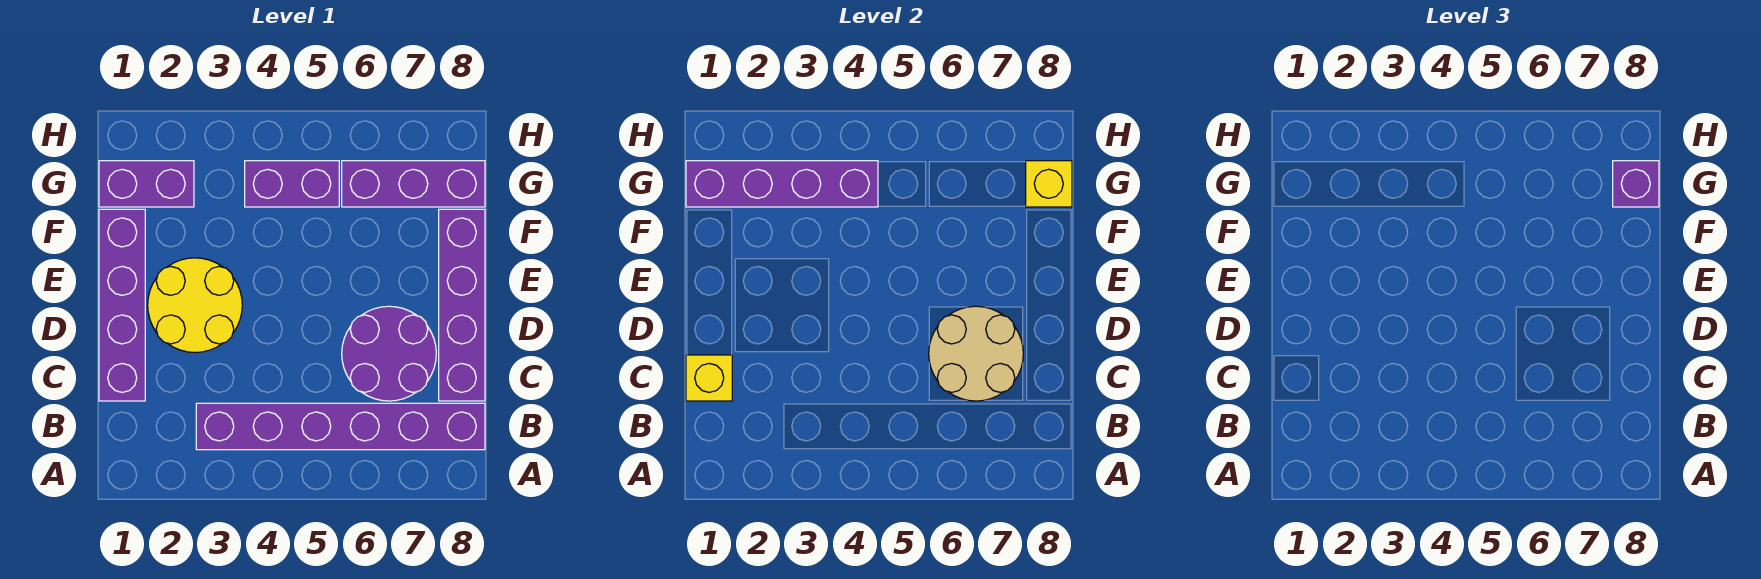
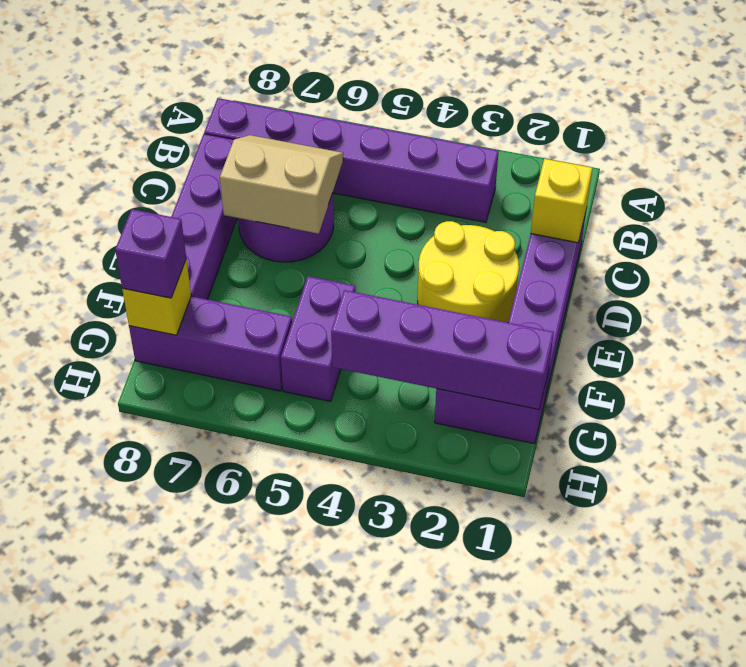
tan round brick C6:D7 level 2 -> tan slope C6:D7 level 2 top D
purple brick G4:G5 level 1 -> purple brick F5:G5 level 1

